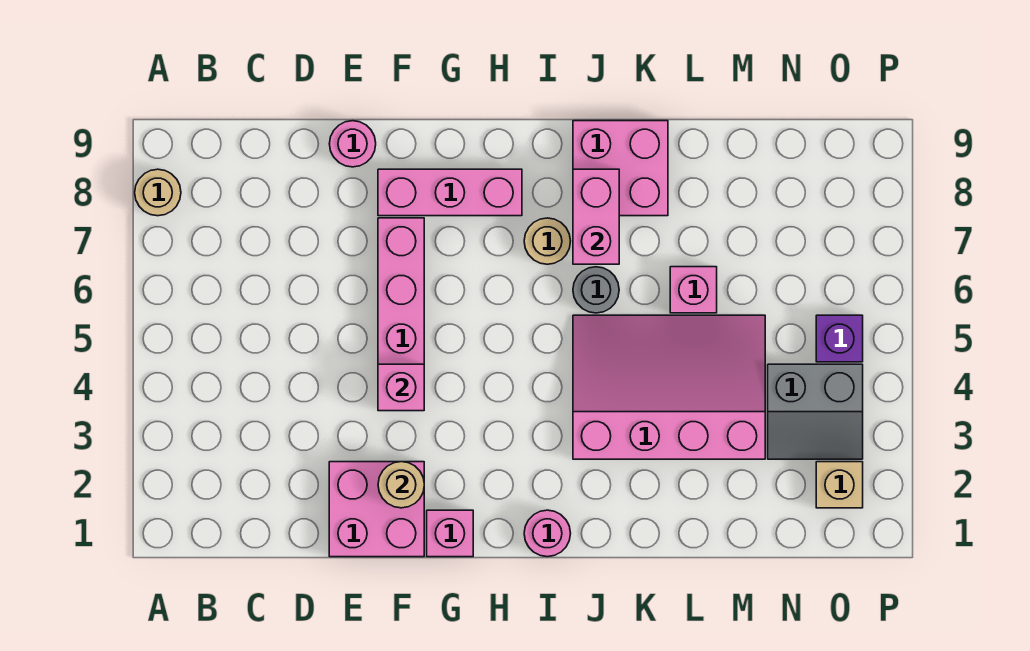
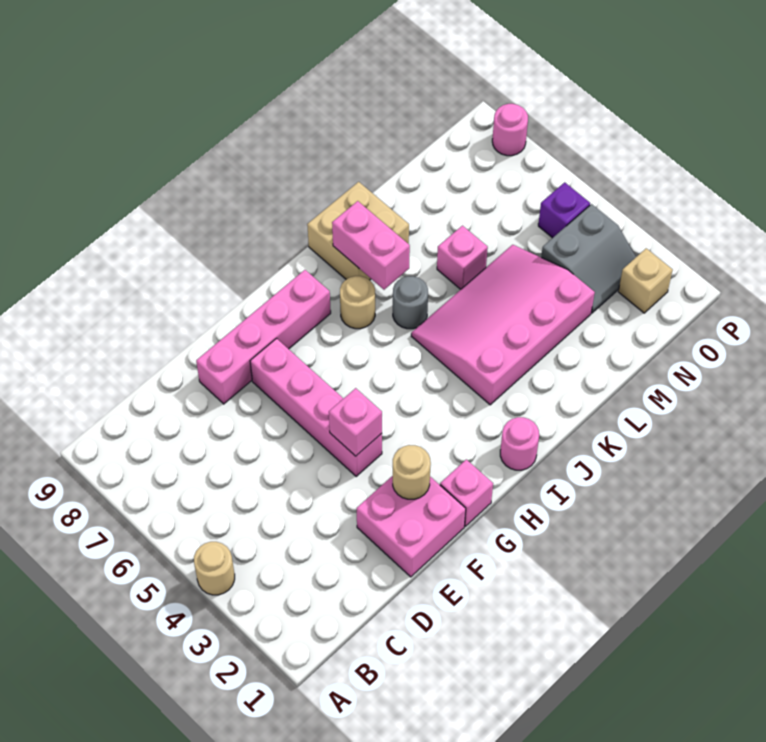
tan round brick A8 level 1 -> tan round brick A4 level 1
pink round brick E9 level 1 -> pink round brick P8 level 1
pink brick F8:H8 level 1 -> pink brick E8:H8 level 1
pink brick J8:K9 level 1 -> tan brick J8:K9 level 1

